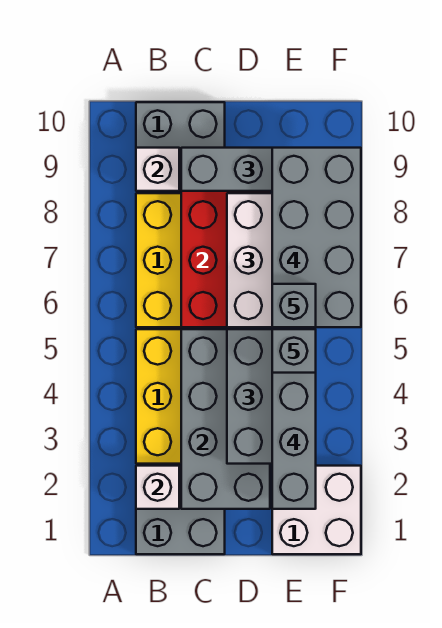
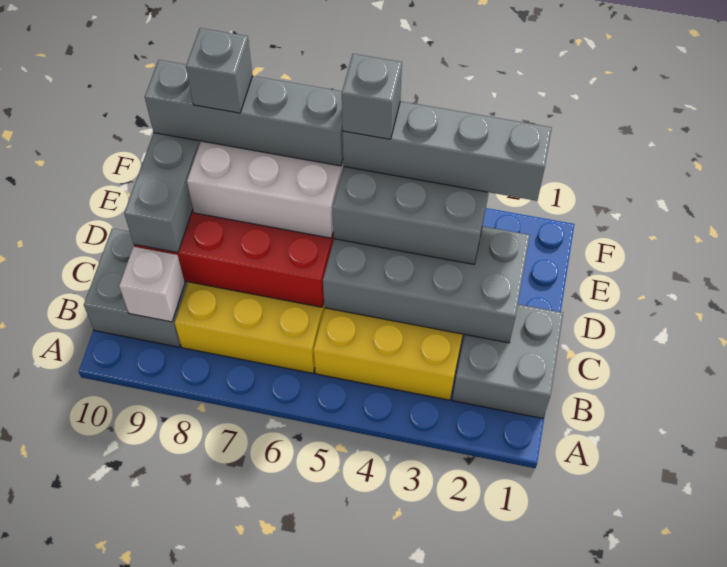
white brick B2 level 2 -> none
white brick E1:F2 level 1 -> none
grey brick E6:F9 level 4 -> grey brick E6:E9 level 4
grey brick E6 level 5 -> grey brick E8 level 5

